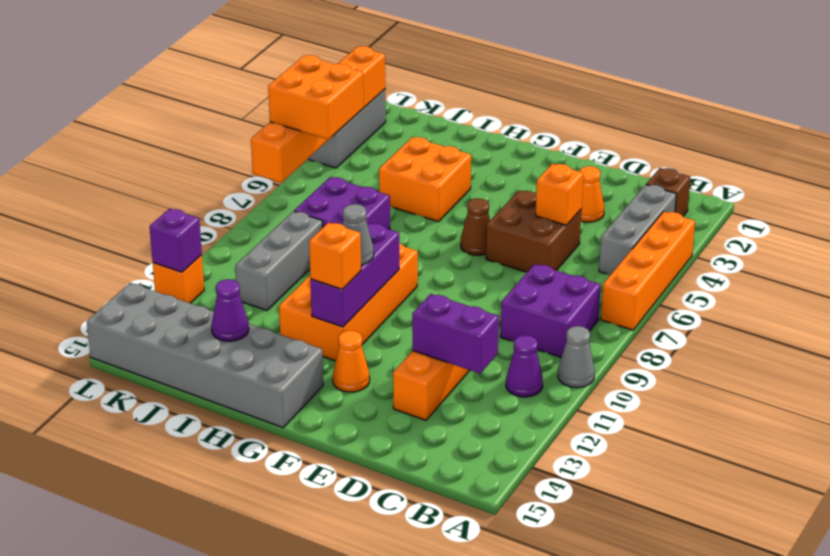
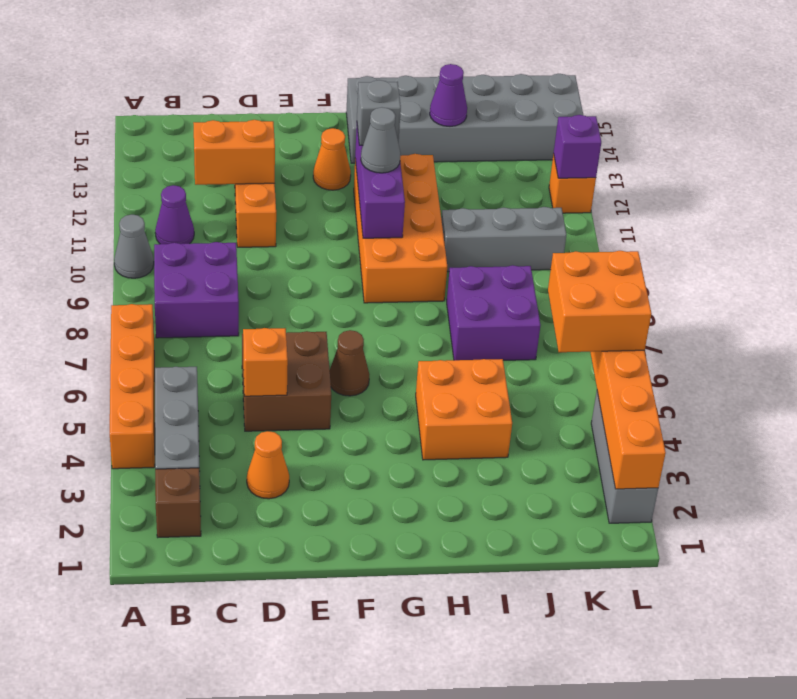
purple brick C12:D12 level 2 -> orange brick C12:D12 level 2
orange brick G12 level 3 -> grey brick G12 level 3
grey brick J9:J11 level 1 -> grey brick I10:K10 level 1

